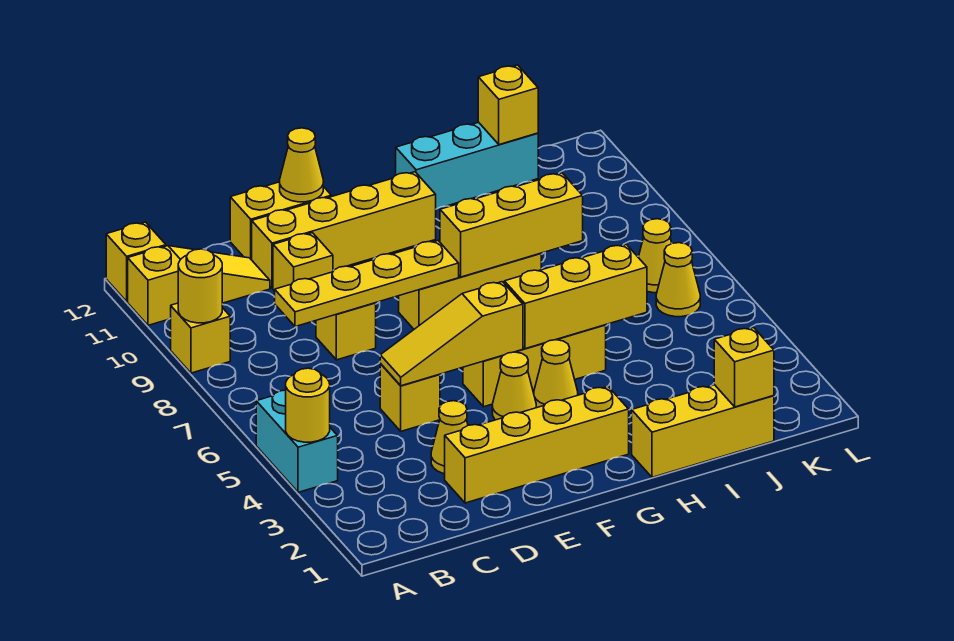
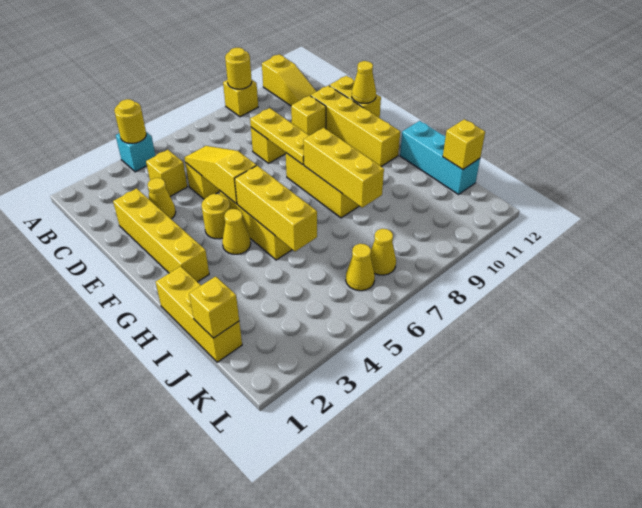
cyan brick A4:A5 level 1 -> cyan brick A4 level 1
yellow brick A12 level 1 -> yellow brick C4 level 1
yellow plate C8:F8 level 2 -> yellow plate D8:F8 level 2
yellow cone F4 level 1 -> yellow round brick F4 level 1

